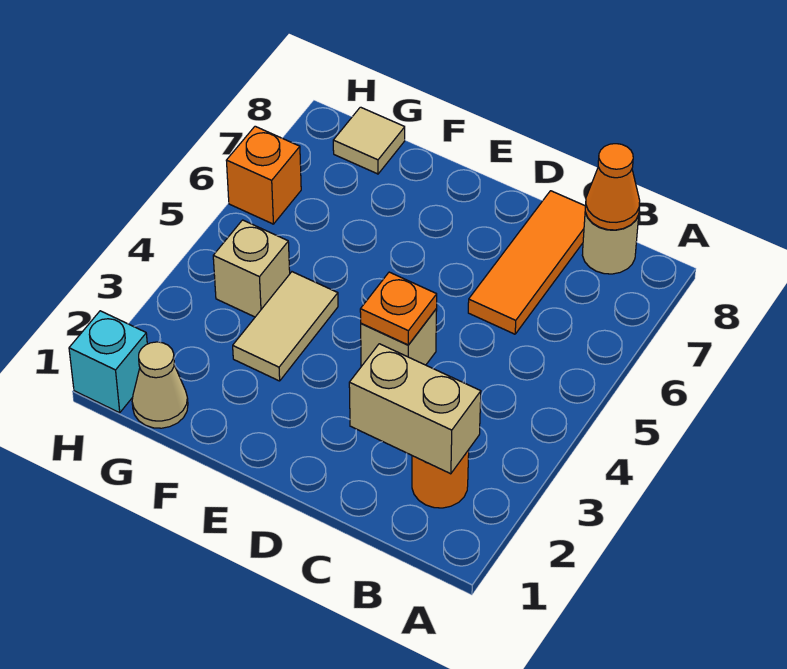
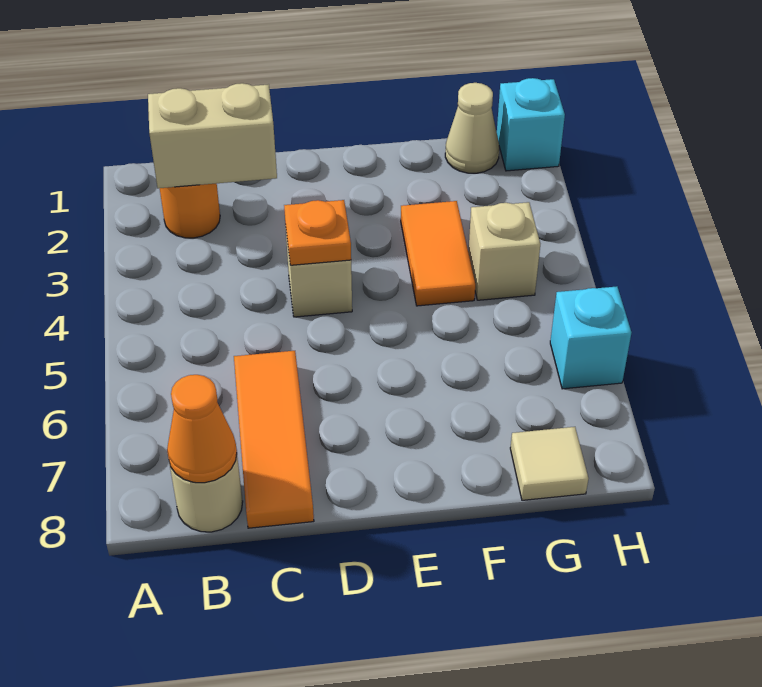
tan tile F3:F4 level 1 -> orange tile F3:F4 level 1
orange brick H6 level 1 -> cyan brick H6 level 1

